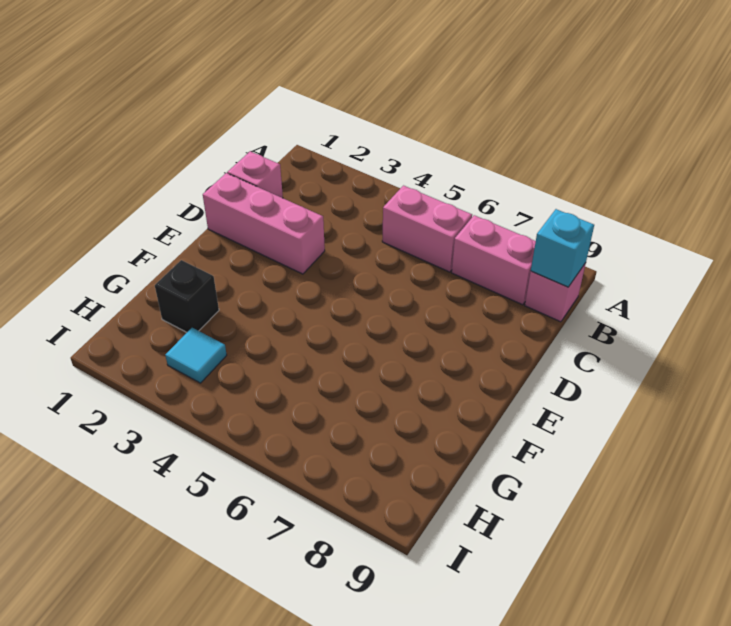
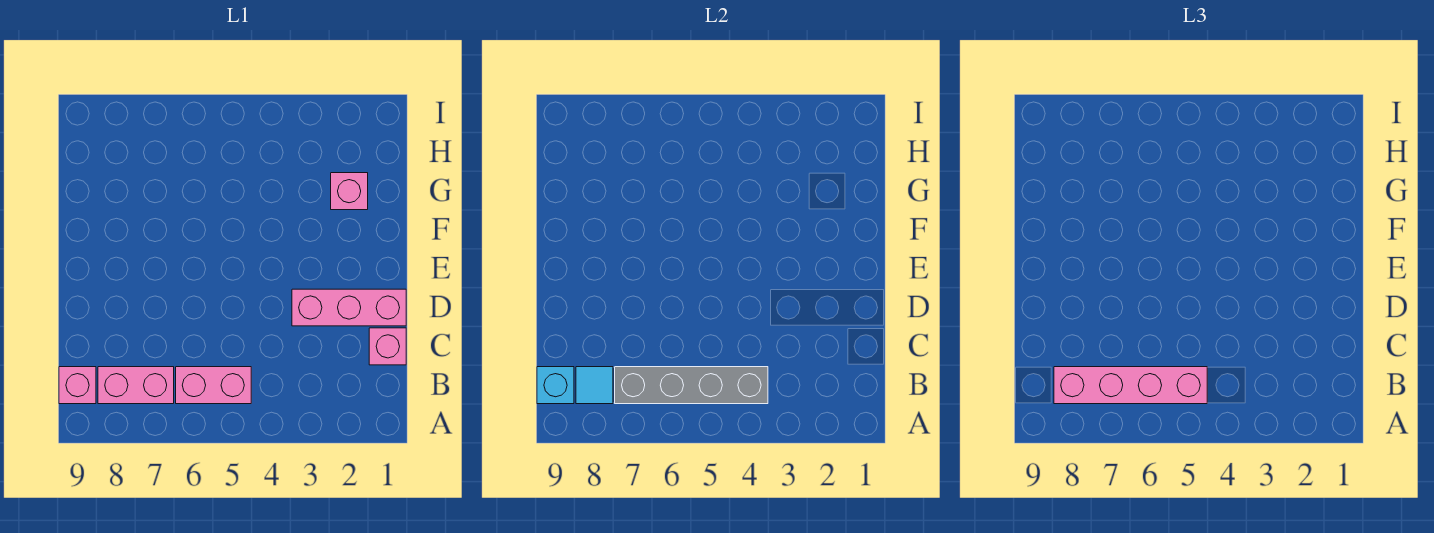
none -> grey brick B4:B7 level 2
none -> pink brick B5:B8 level 3
black brick G2 level 1 -> pink brick G2 level 1
cyan tile H3 level 1 -> cyan tile B8 level 2

